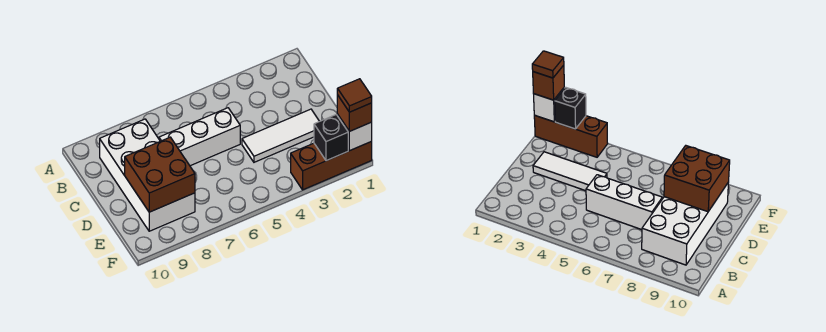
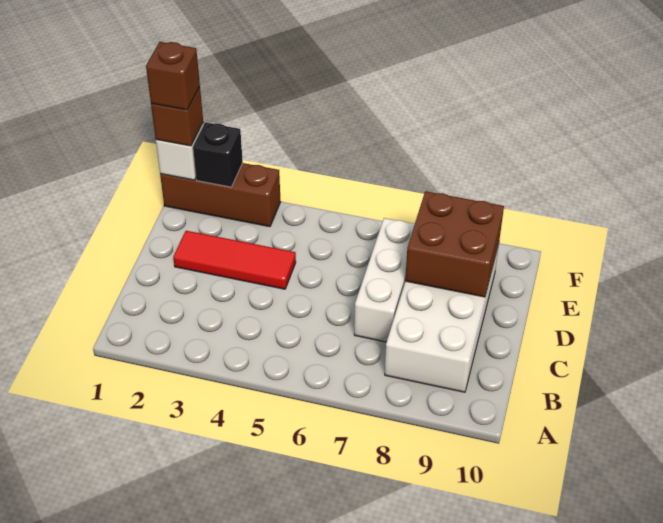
white brick C5:C7 level 1 -> white brick C7:E7 level 1
white tile D2:D4 level 1 -> red tile D2:D4 level 1
brown tile F1 level 4 -> brown brick F1 level 4

